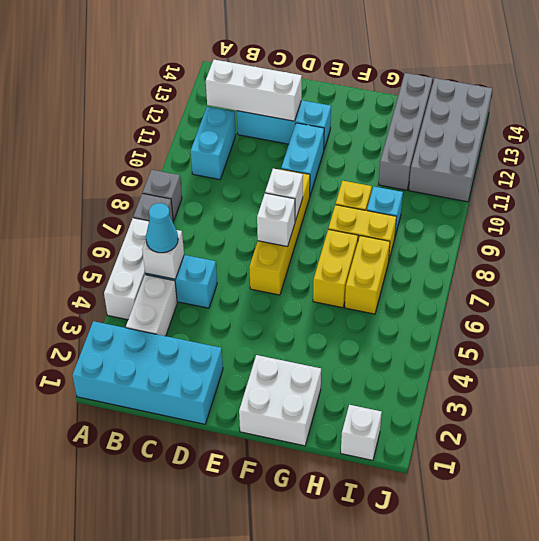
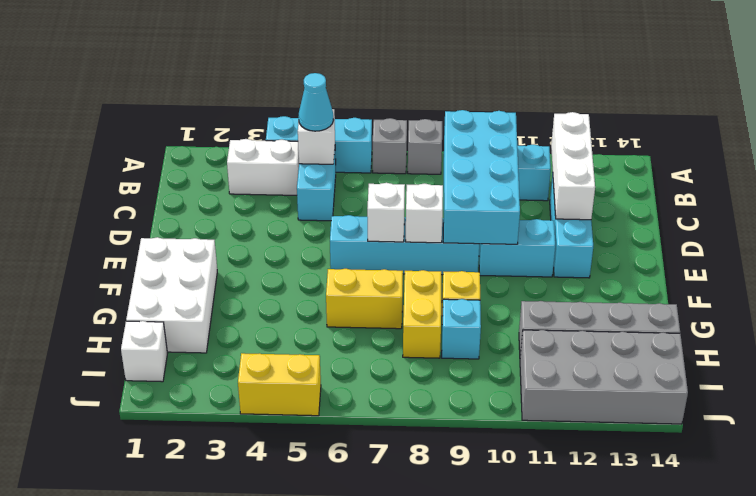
cyan brick A1:D2 level 1 -> cyan brick B9:E10 level 2
white brick A4:A6 level 1 -> cyan brick A4:A6 level 1
yellow brick E6:E9 level 1 -> cyan brick E6:E9 level 1
white brick F1:G2 level 1 -> white brick F1:H2 level 1
yellow brick H6:H7 level 1 -> yellow brick J4:J5 level 1

